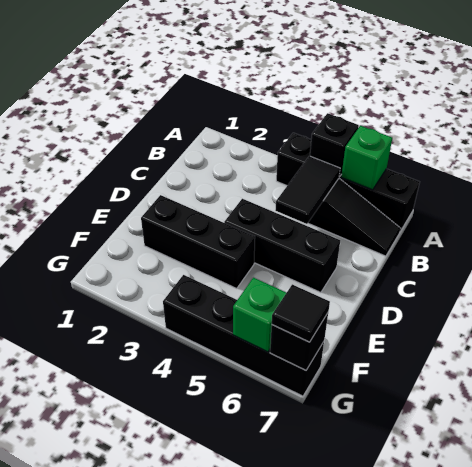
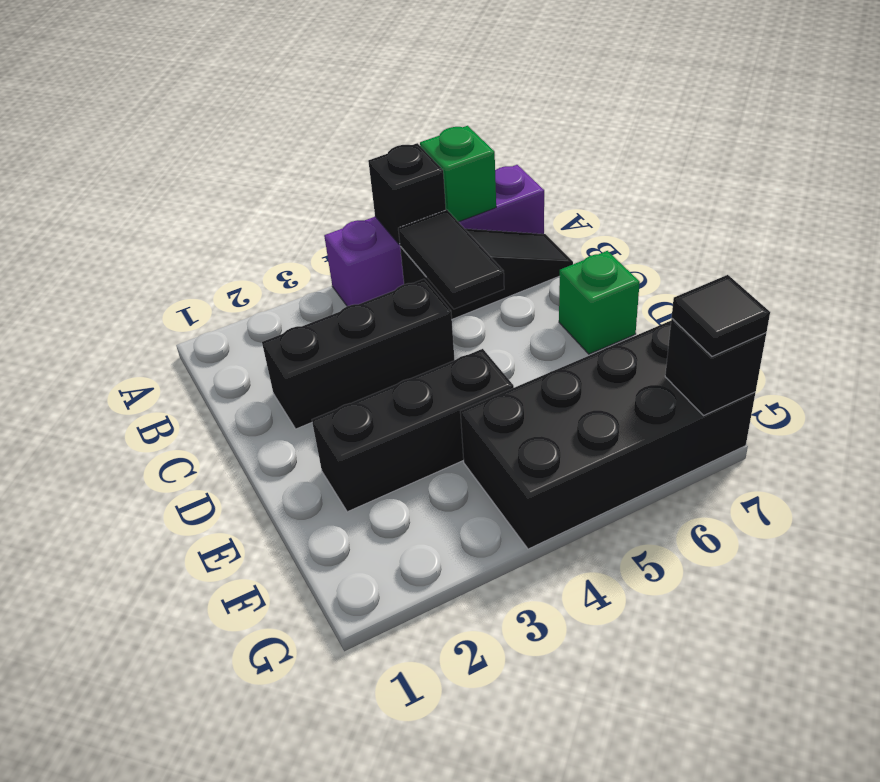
black brick A4:A7 level 1 -> purple brick A4:A7 level 1
black brick D4:D6 level 1 -> black brick C2:C4 level 1
black brick G4:G7 level 1 -> black brick F4:G7 level 1
green brick G6 level 2 -> green brick D7 level 1

